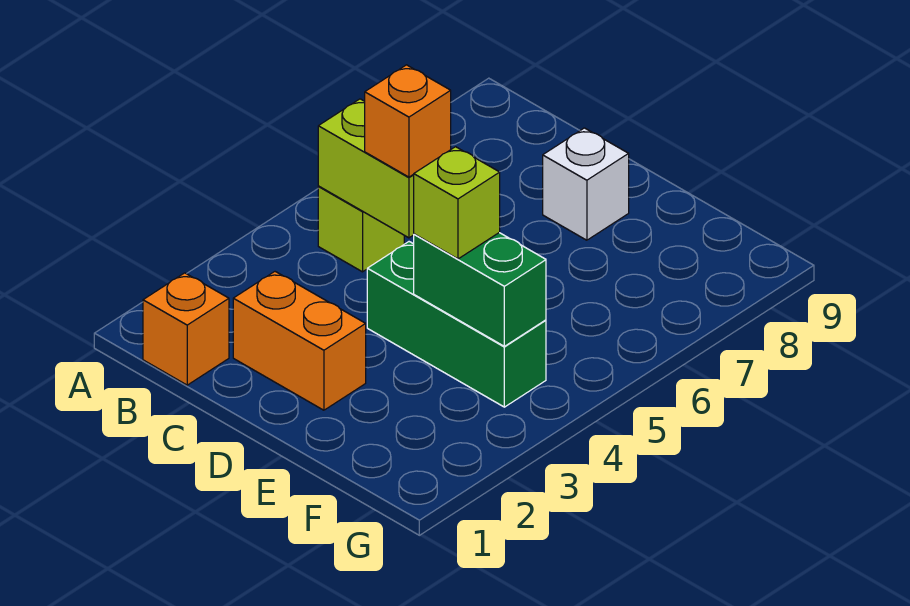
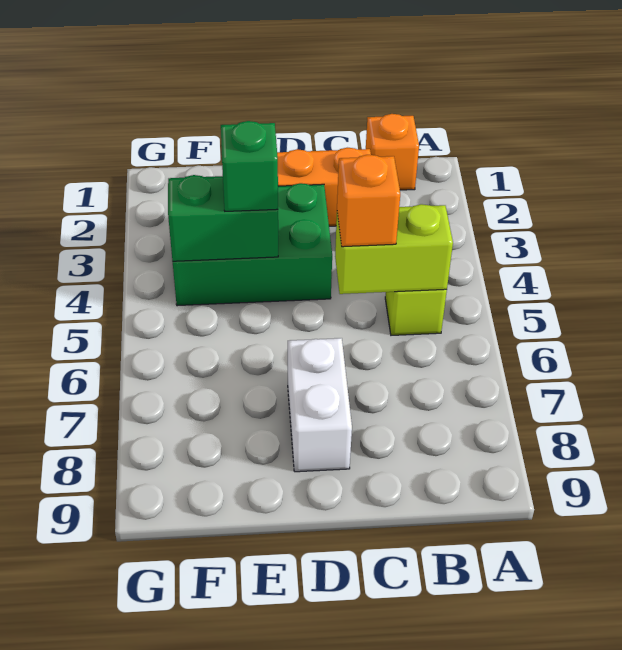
green brick D4:F4 level 1 -> green brick D3:F4 level 1
white brick D8 level 1 -> white brick D7:D8 level 1
lime brick E4 level 3 -> green brick E4 level 3

